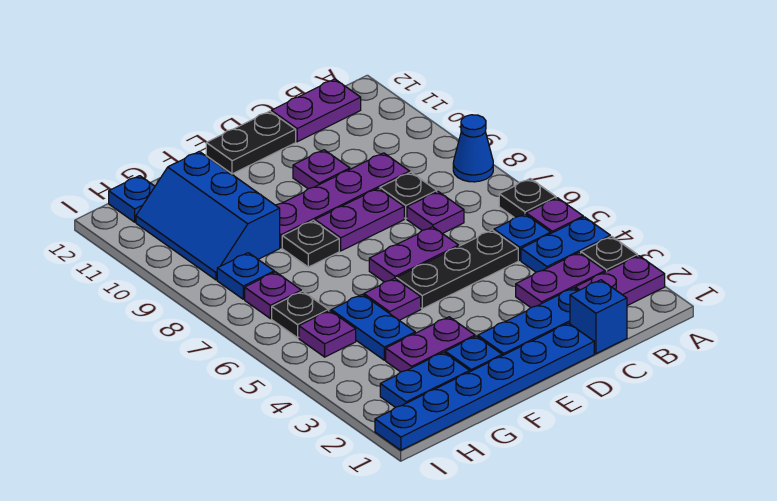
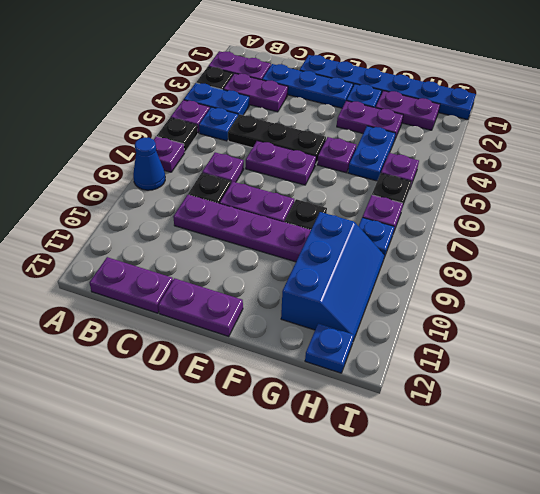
blue brick C1 level 1 -> none
purple plate D10 level 1 -> purple plate A7 level 1
black plate D12:E12 level 1 -> purple plate D12:E12 level 1
blue plate G2:H2 level 1 -> purple plate G2:H2 level 1

